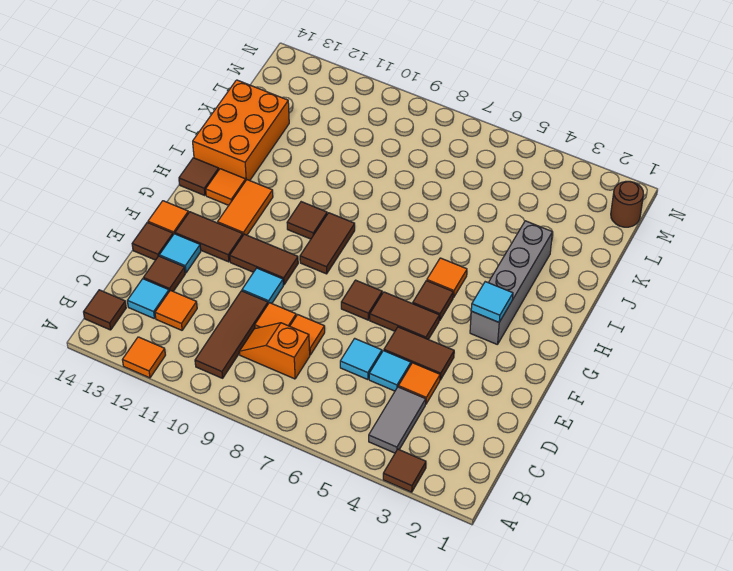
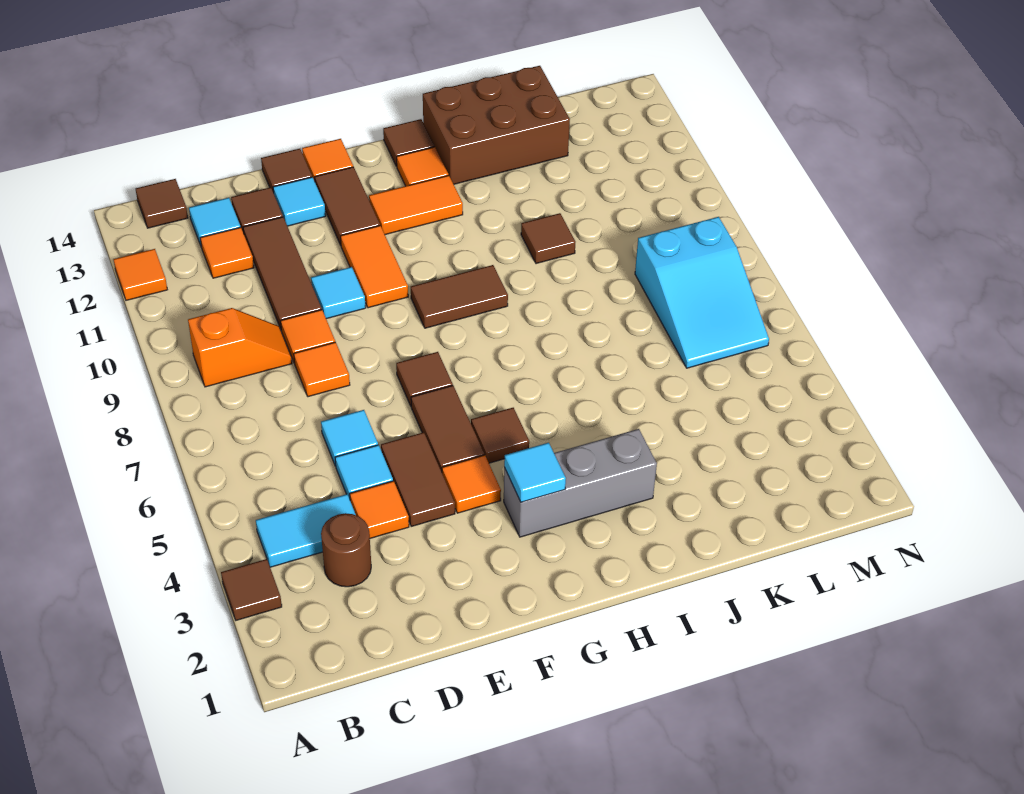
grey tile B4:C4 level 1 -> cyan tile B4:C4 level 1
brown tile B10:D10 level 1 -> brown tile D10:D12 level 1
orange slope C8:C9 level 1 top 8 -> orange slope B9:C9 level 1 top B
brown tile F10:F11 level 1 -> orange tile F10:F11 level 1
grey brick G3:J3 level 1 -> grey brick G3:I3 level 1
orange tile H5 level 1 -> orange tile F4 level 1
brown tile H10 level 1 -> brown tile J10 level 1
orange brick I13:K14 level 1 -> brown brick I13:K14 level 1
none -> cyan slope L6:M8 level 1 top 8
brown round brick M1 level 1 -> brown round brick C3 level 1

